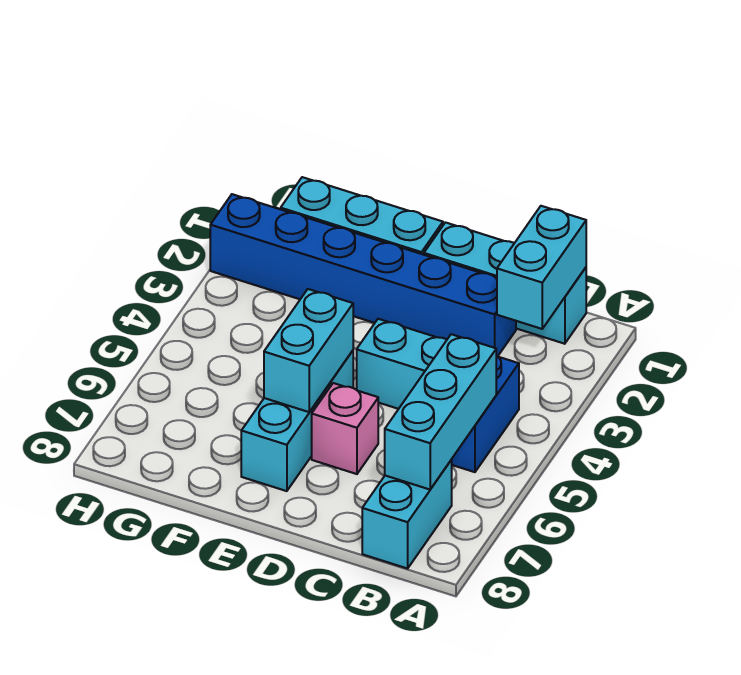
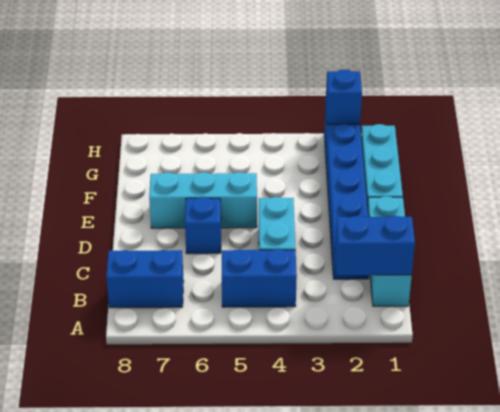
cyan brick B1:B2 level 2 -> blue brick B1:B2 level 2
cyan brick B5:B7 level 2 -> none
cyan brick B7:B8 level 1 -> blue brick B7:B8 level 1
pink brick D6 level 1 -> blue brick D6 level 1
cyan brick E5:E6 level 2 -> none
none -> blue brick H2 level 2

